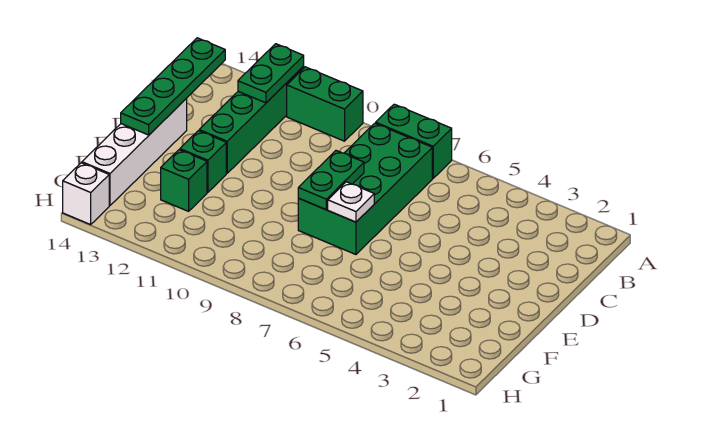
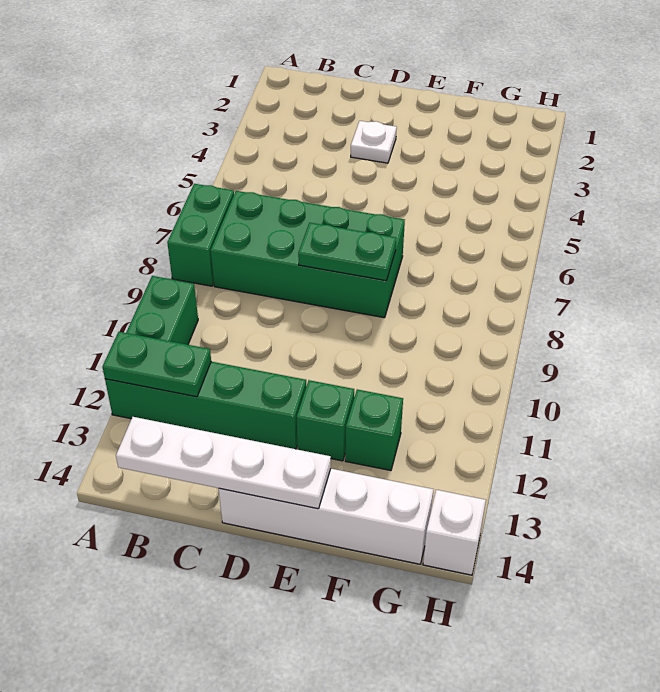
green plate B14:E14 level 2 -> white plate B14:E14 level 2
white plate E7 level 2 -> white plate D3 level 1

